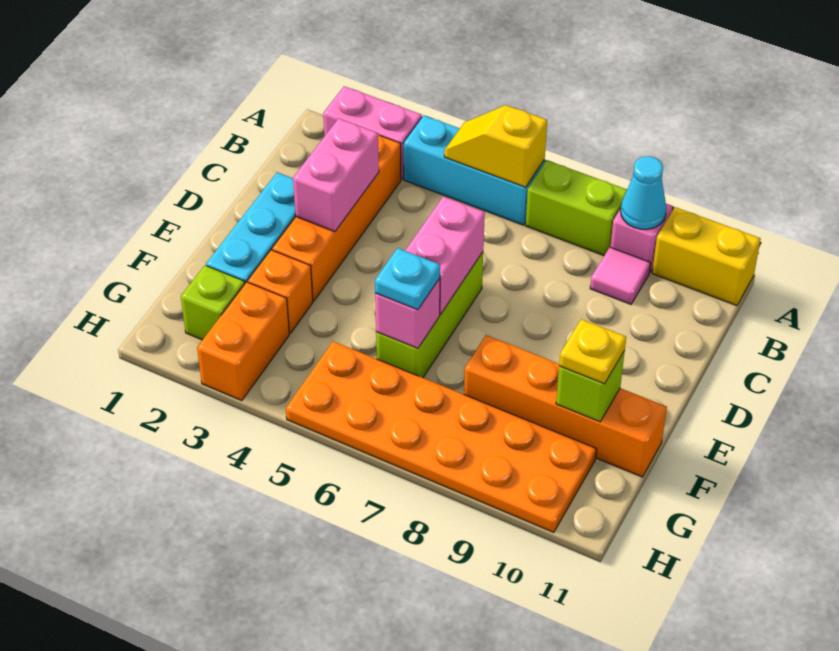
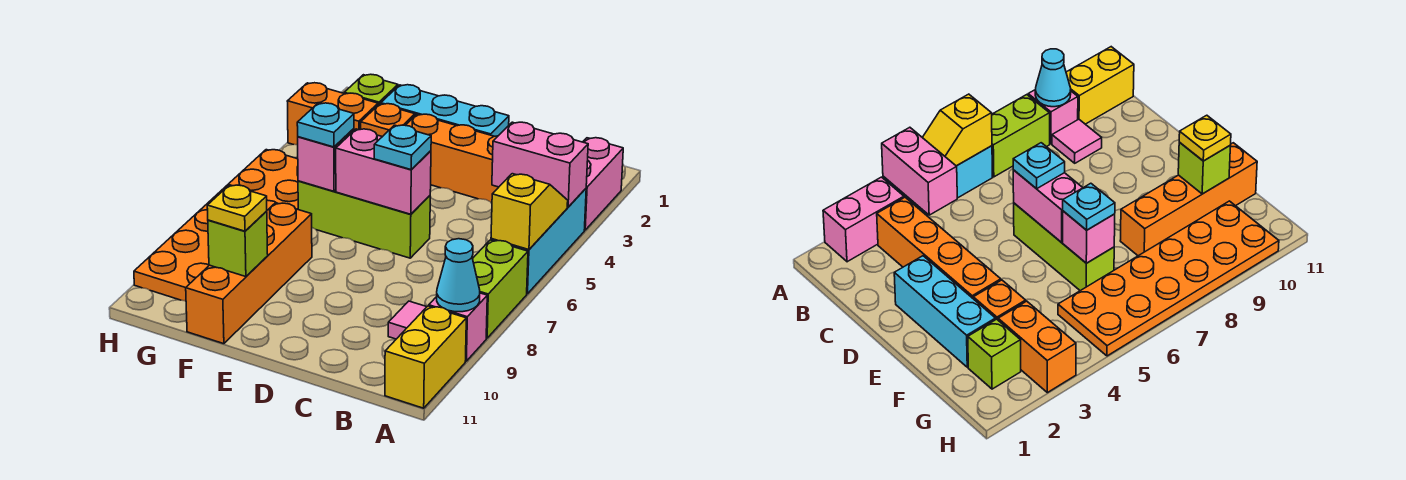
pink brick C3:D3 level 2 -> pink brick A4:B4 level 2
none -> cyan plate D6 level 3

